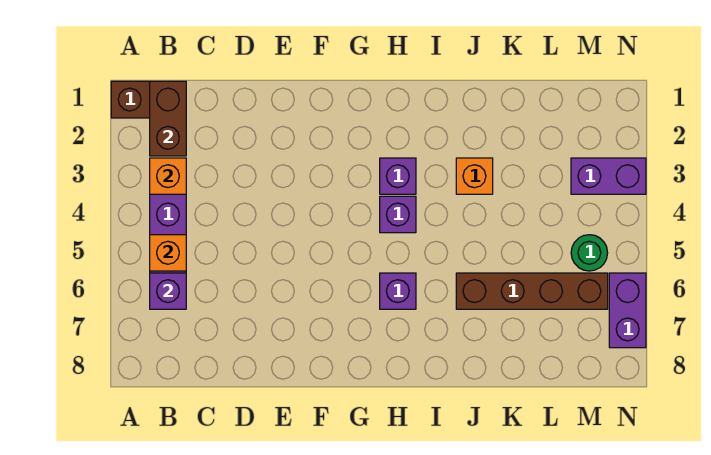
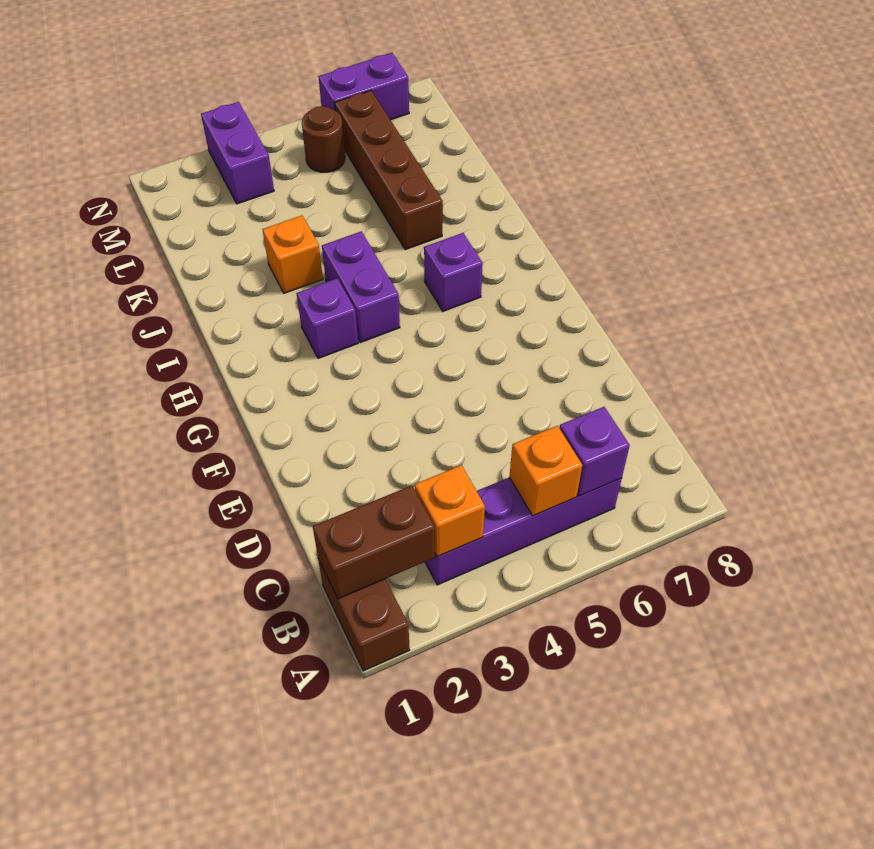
purple brick H4 level 1 -> purple brick H4:I4 level 1
green round brick M5 level 1 -> brown round brick M5 level 1

